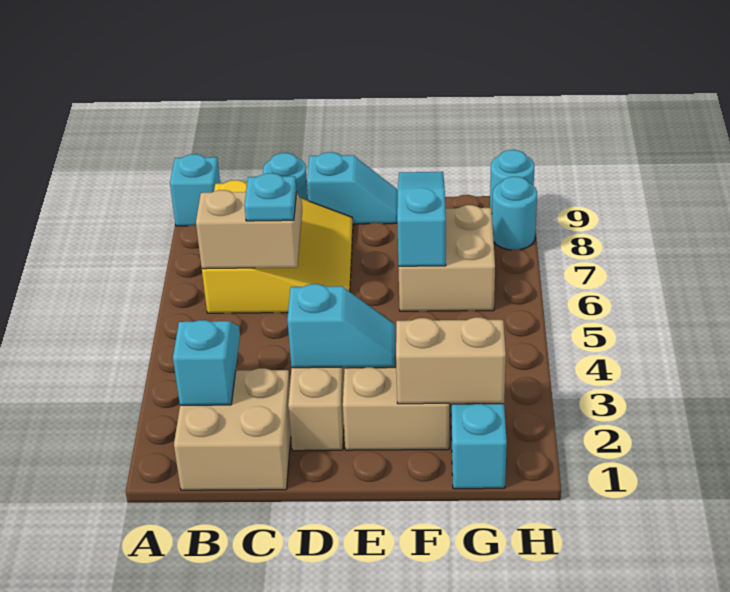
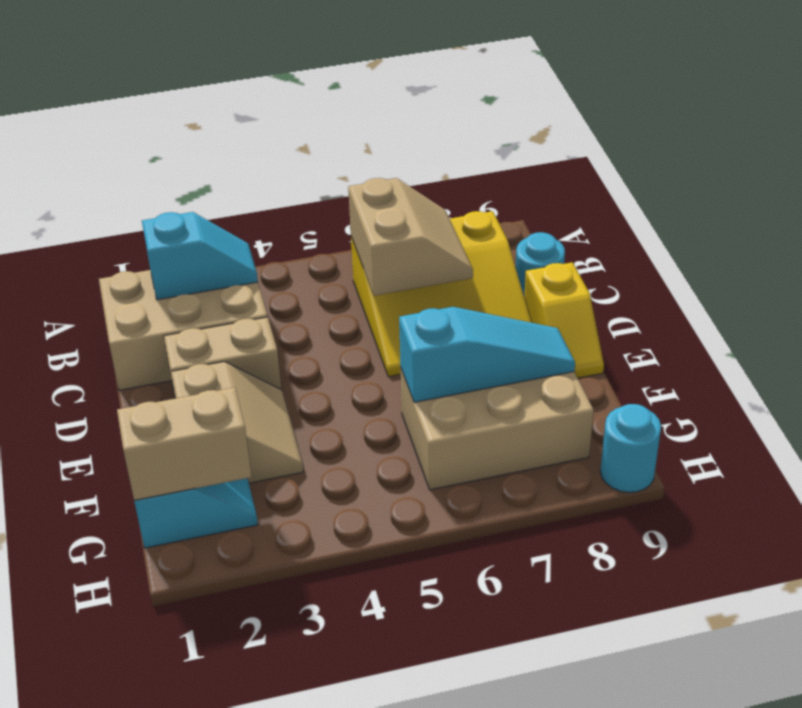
cyan brick A9 level 1 -> none
tan brick B1:C2 level 1 -> tan brick B1:C3 level 1
cyan plate C6 level 3 -> none
cyan slope D3:E3 level 2 top D -> none
cyan slope D9:E9 level 1 top D -> yellow slope D9:E9 level 1 top D
tan brick F2:G2 level 2 -> tan brick G1:G2 level 2
tan brick F6:G7 level 1 -> tan brick F6:G8 level 1
cyan round brick H8 level 1 -> none

